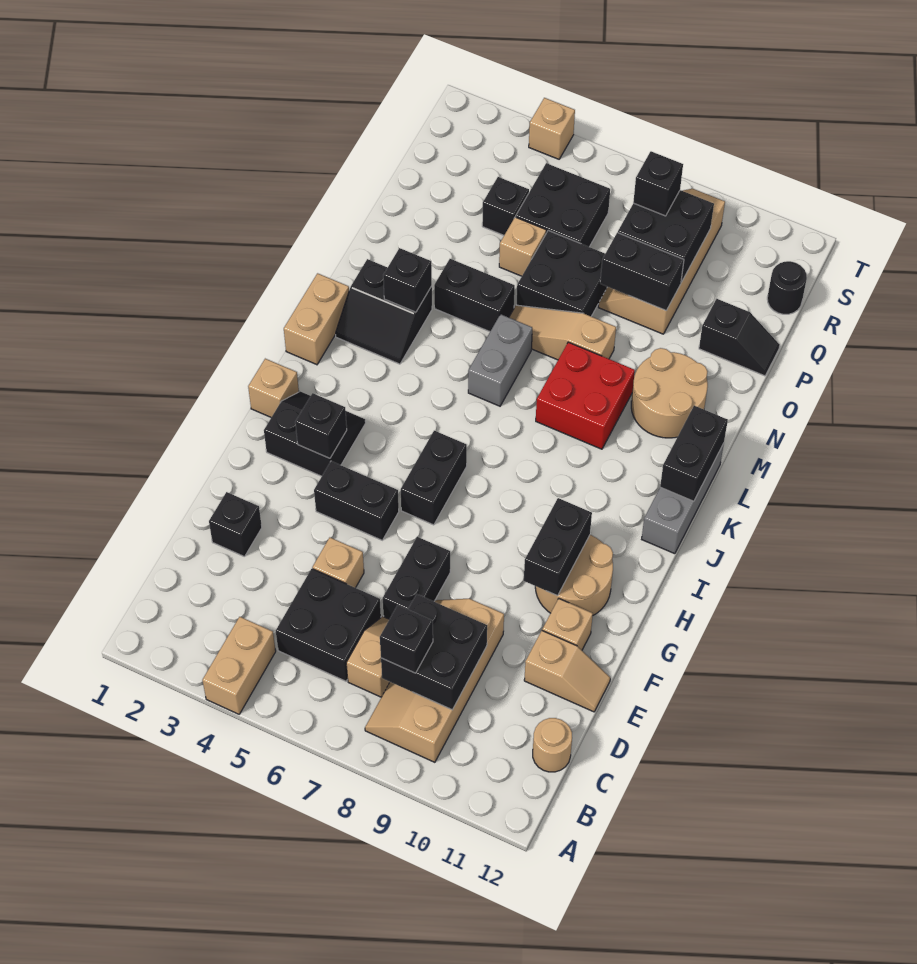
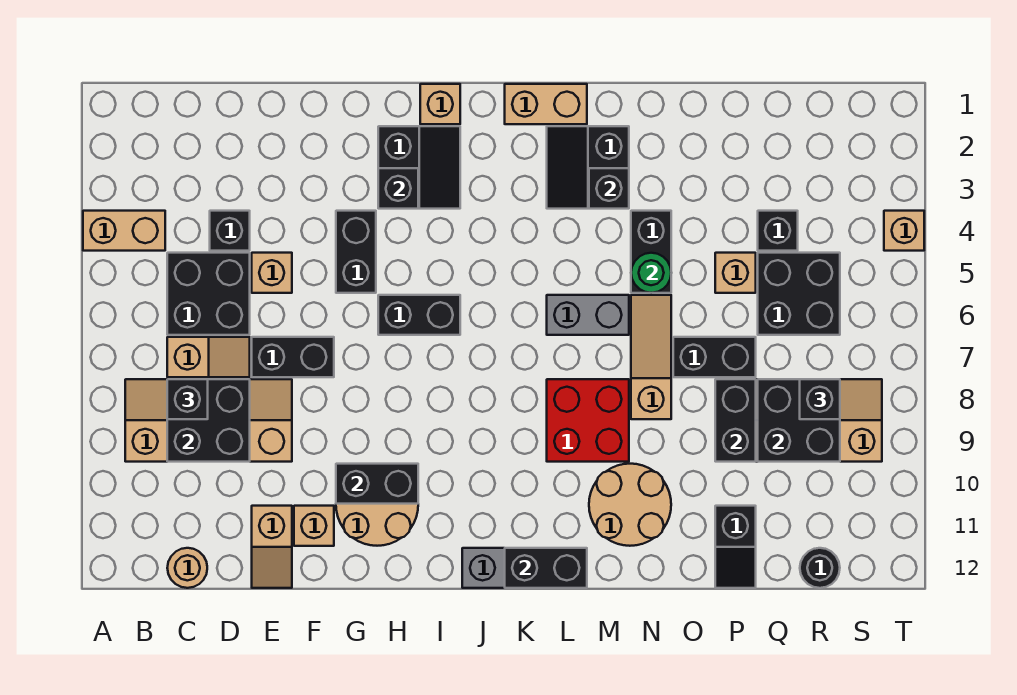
black brick E2 level 1 -> black brick D4 level 1
none -> green round brick N5 level 2
black brick O6:P7 level 1 -> black brick O7:P7 level 1

